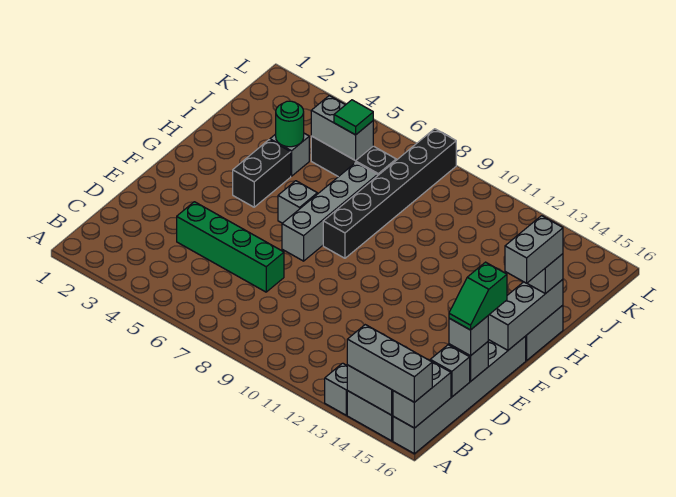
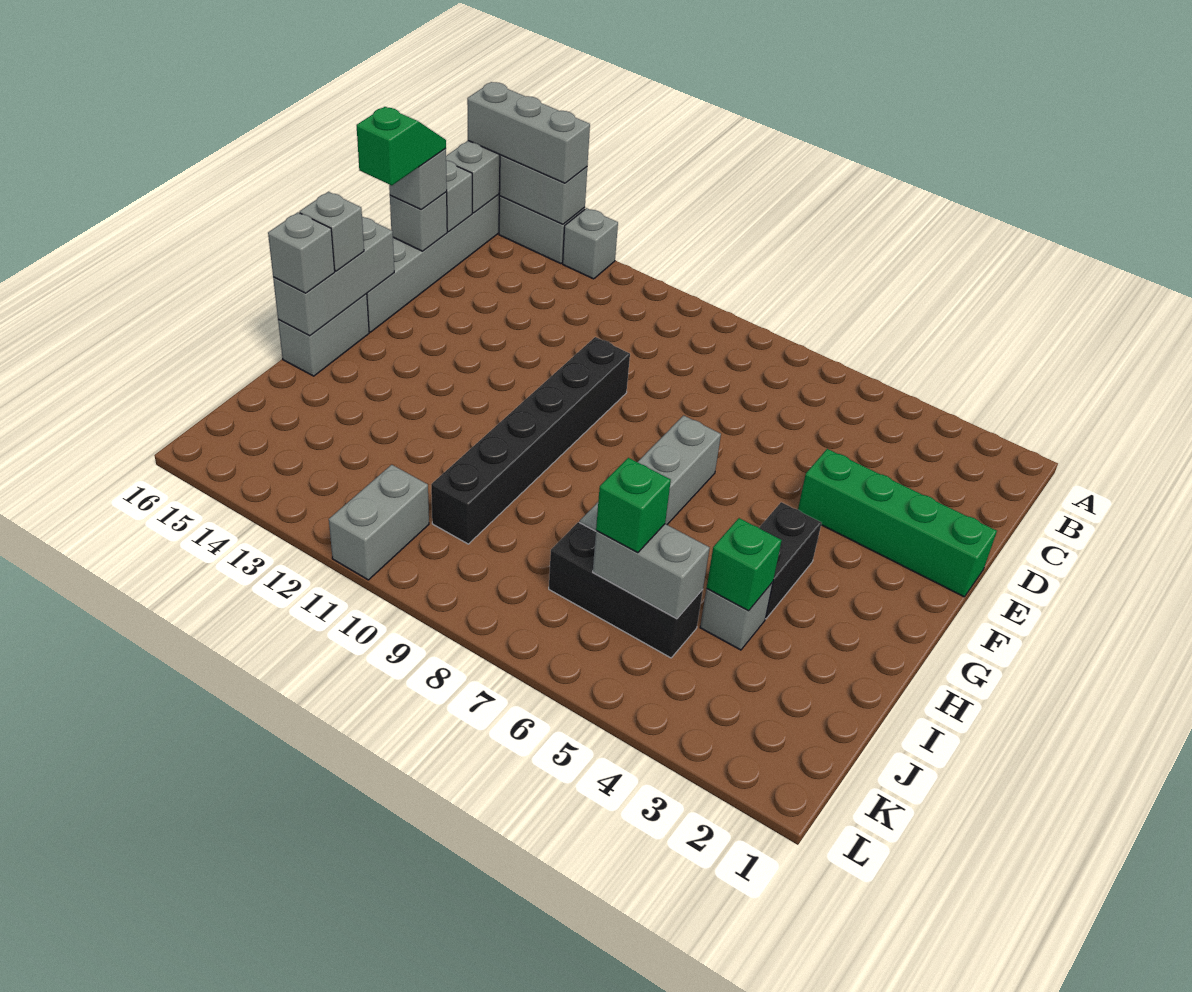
green brick D4:D7 level 1 -> green brick E1:E4 level 1
grey brick G6 level 1 -> grey brick G16 level 3
black brick G8:L8 level 1 -> black brick E10:J10 level 1
grey brick G16:H16 level 4 -> grey brick K11:L11 level 1
green round brick I4 level 2 -> green brick I4 level 2
green tile J6 level 3 -> green brick J6 level 3

